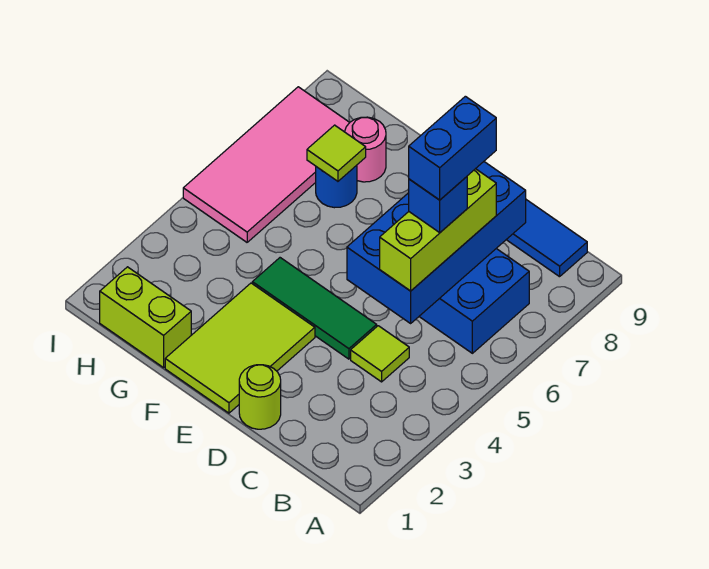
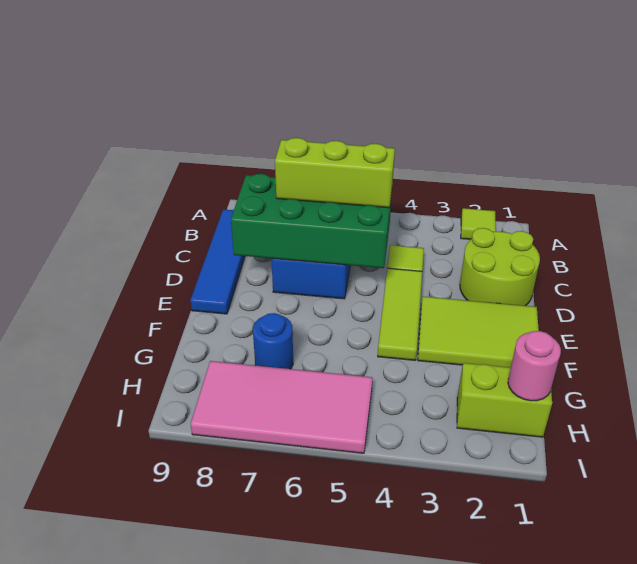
blue brick C5:D8 level 2 -> green brick C5:D8 level 2
blue brick C6 level 4 -> none
blue brick C6:C7 level 5 -> none
lime round brick D1 level 1 -> lime round brick C1:D2 level 1
green tile D4:F4 level 1 -> lime tile D4:F4 level 1
lime brick G1:H1 level 1 -> lime brick H1:H2 level 1
lime tile G7 level 2 -> lime tile A2 level 1
pink round brick G8 level 1 -> pink round brick H1 level 2

